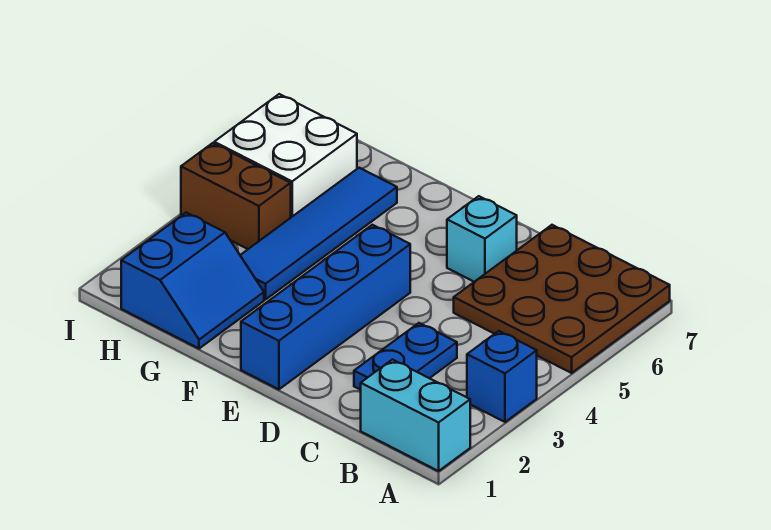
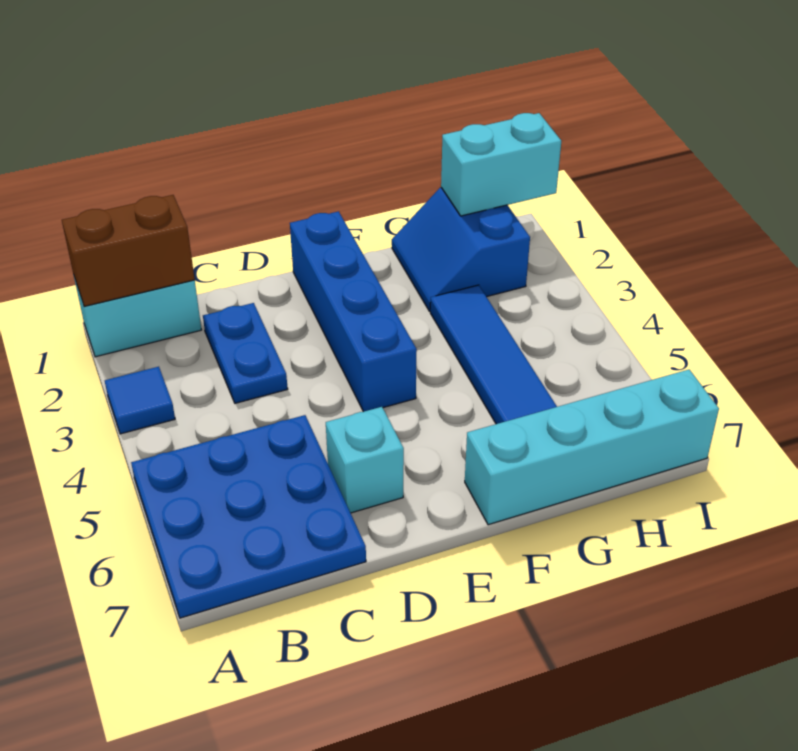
blue brick A3 level 1 -> blue tile A3 level 1
brown plate A5:C7 level 1 -> blue plate A5:C7 level 1
none -> cyan brick F7:I7 level 1
none -> cyan brick H1:I1 level 2
brown brick H4:I4 level 1 -> brown brick A1:B1 level 2
white brick H5:I6 level 1 -> none

